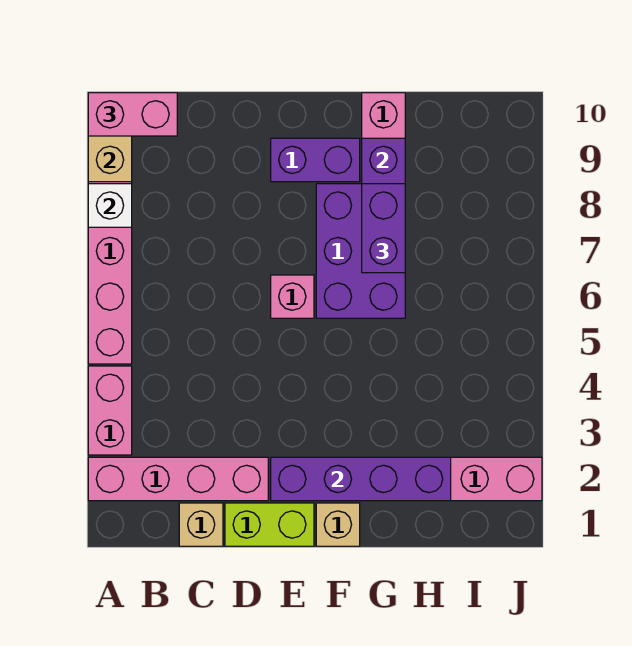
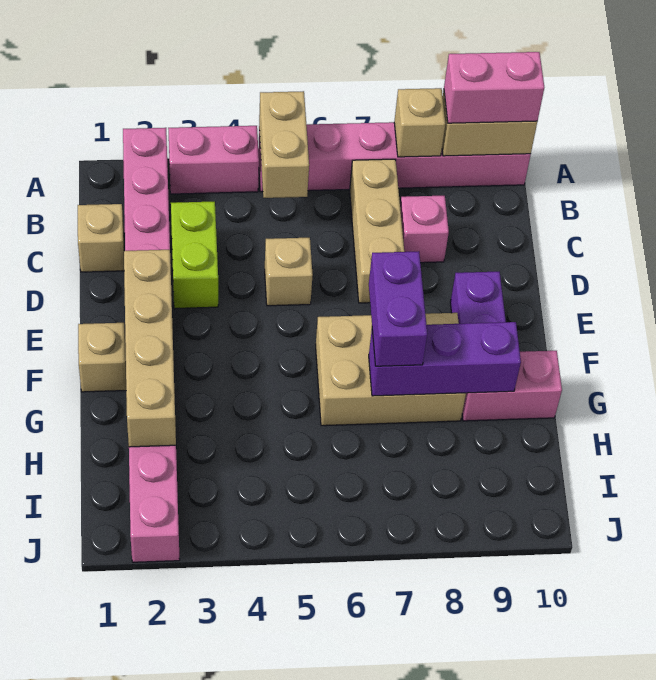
none -> tan brick A5:B5 level 2
white brick A8 level 2 -> tan brick A8 level 2
pink brick A10:B10 level 3 -> pink brick A9:A10 level 3
none -> tan brick B7:D7 level 1
lime brick D1:E1 level 1 -> lime brick C3:D3 level 1
none -> tan brick D5 level 1
purple brick E2:H2 level 2 -> tan brick E2:H2 level 2
pink brick E6 level 1 -> pink brick C8 level 1
purple brick F6:G8 level 1 -> tan brick F6:G8 level 1
purple brick G7:G8 level 3 -> purple brick F7:G7 level 3

